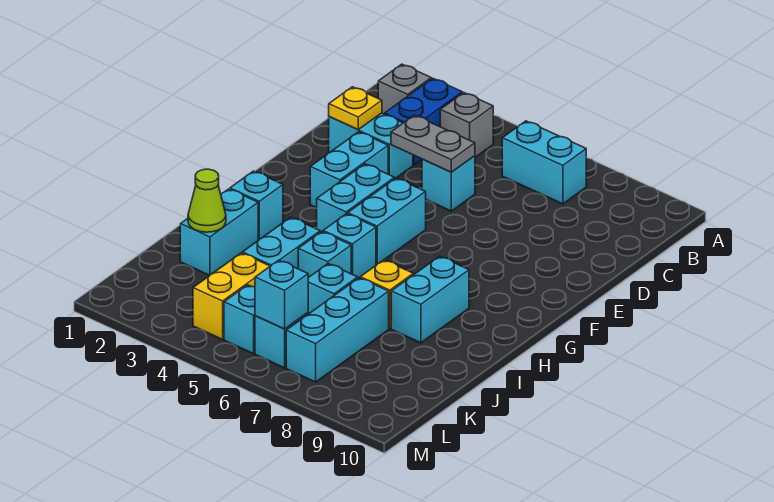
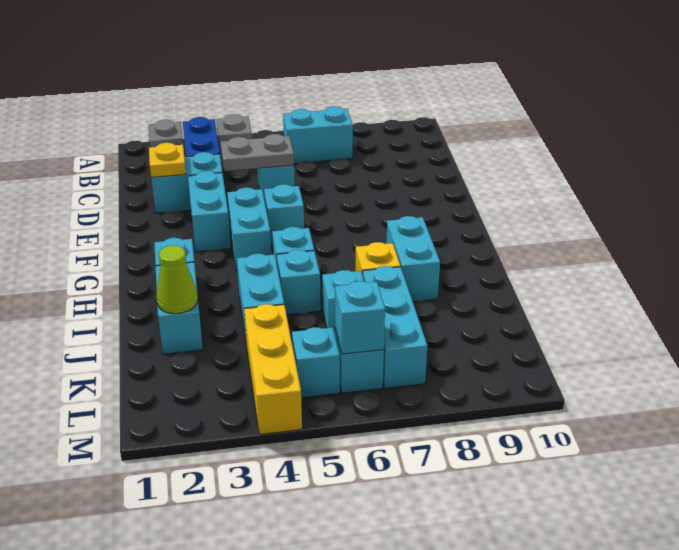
cyan brick F5:G5 level 1 -> cyan brick F5 level 1
yellow brick K4:L4 level 1 -> yellow brick K4:M4 level 1

